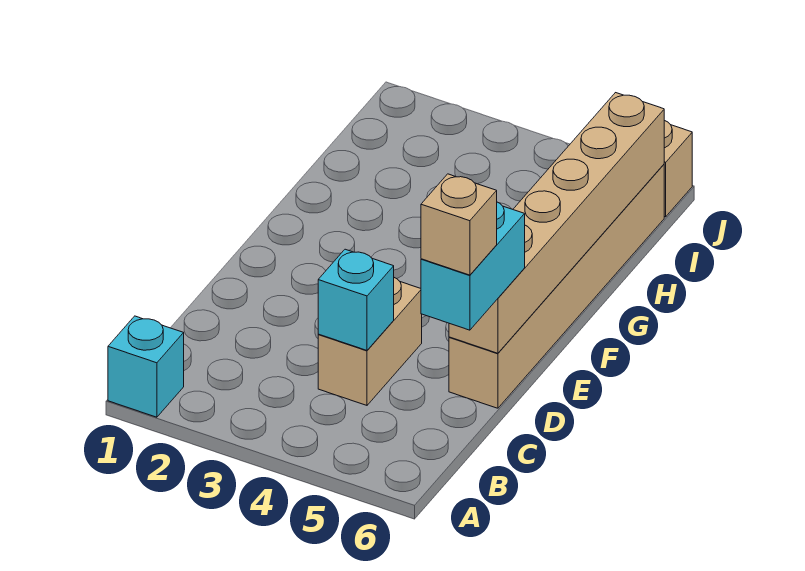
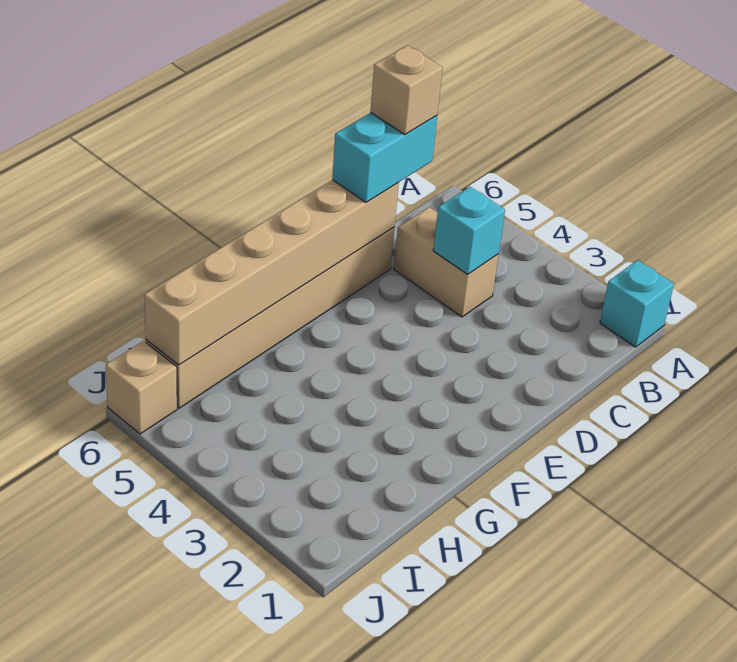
tan brick C4:D4 level 1 -> tan brick C4:C5 level 1

